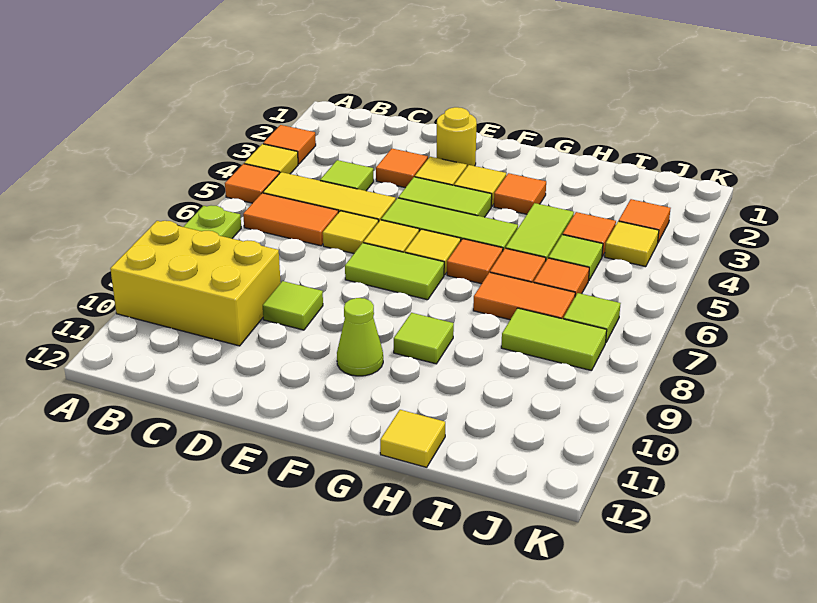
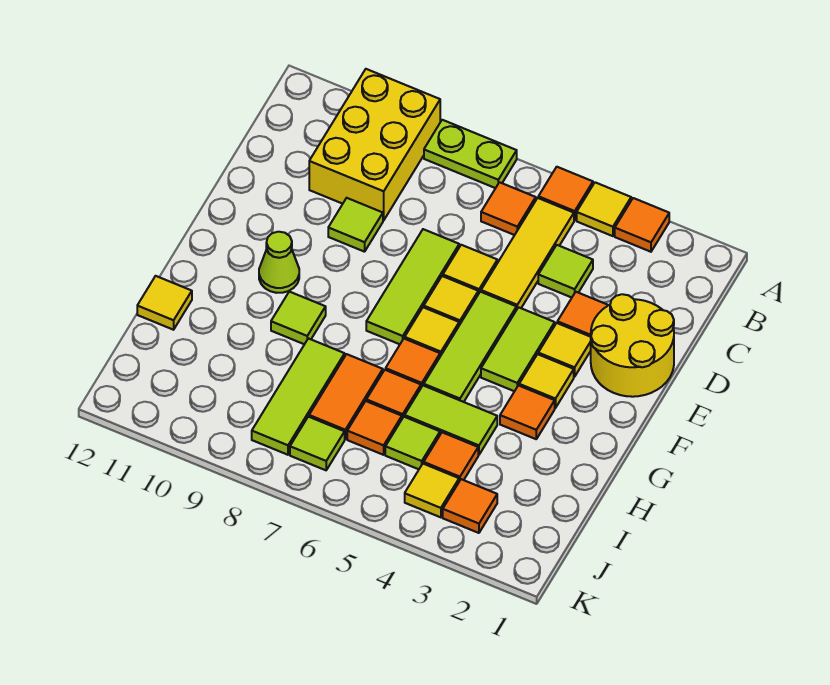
orange tile B6:C6 level 1 -> orange tile B6 level 1
yellow round brick E2 level 1 -> yellow round brick D1:E2 level 1
lime tile E7:F7 level 1 -> lime tile D7:F7 level 1
lime tile I8:J8 level 1 -> lime tile H8:J8 level 1

